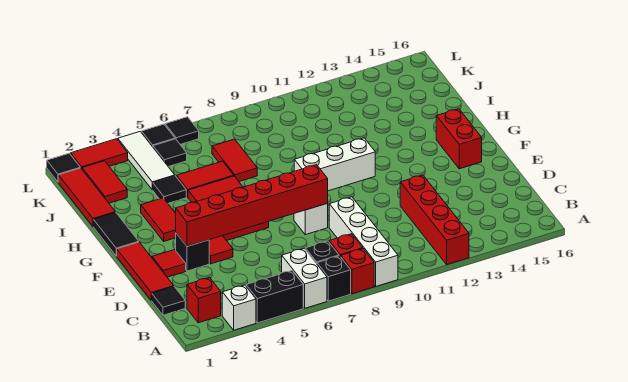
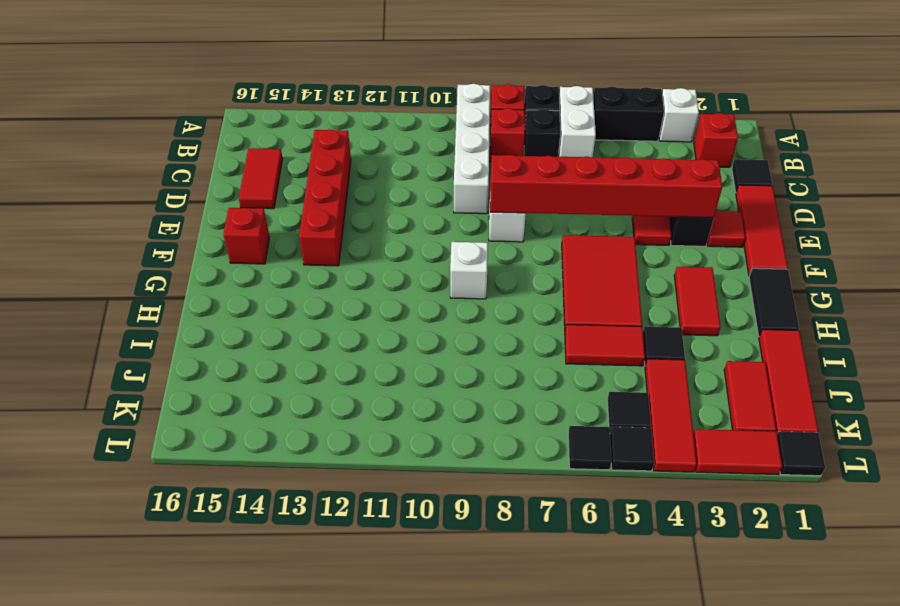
red brick A12:D12 level 1 -> red brick C13:F13 level 1
red brick F15:G15 level 1 -> red brick F15 level 1
white brick G9:G11 level 1 -> white brick G9 level 1
red tile I7:J7 level 1 -> red tile C15:D15 level 1
white tile J4:L4 level 1 -> red tile J4:L4 level 1

